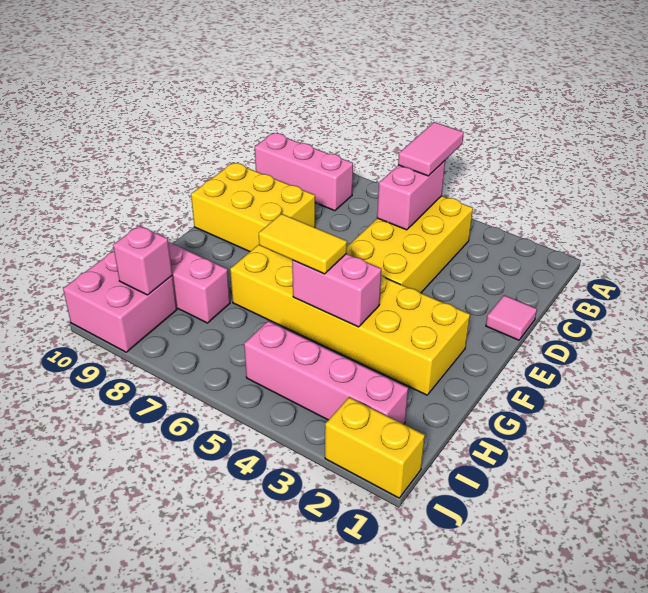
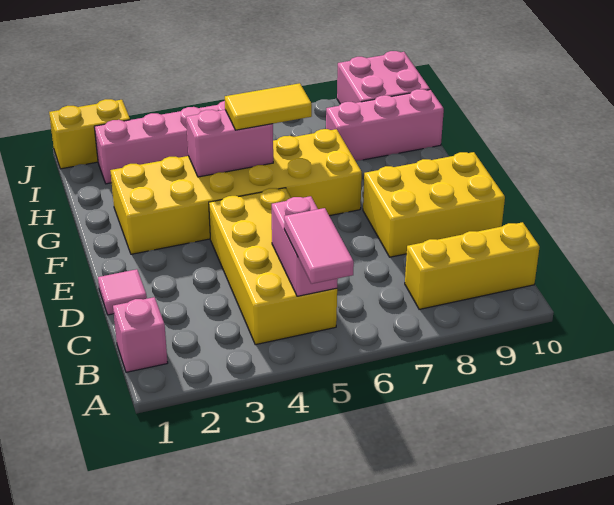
pink brick B8:B10 level 1 -> yellow brick B8:B10 level 1
pink brick I9 level 2 -> pink brick B1 level 1

